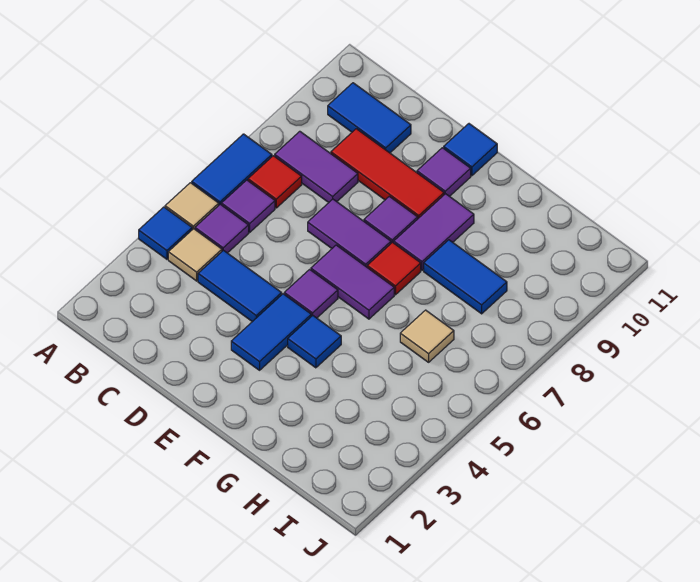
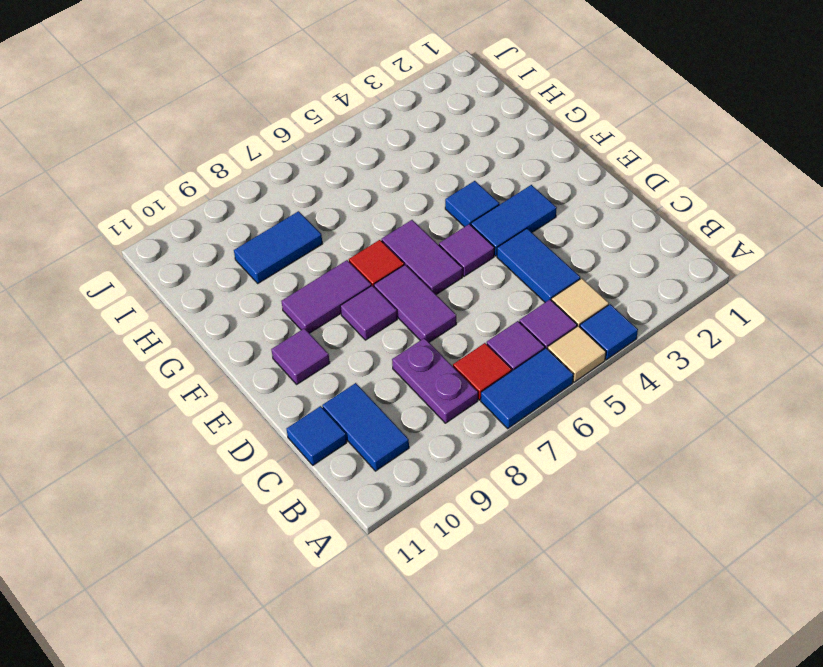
purple tile B8:C8 level 1 -> purple plate B8:C8 level 1
red tile C9:E9 level 1 -> none
blue tile E11 level 1 -> blue tile C11 level 1
blue tile G8:H8 level 1 -> blue tile H8:H9 level 1
tan tile H6 level 1 -> none

